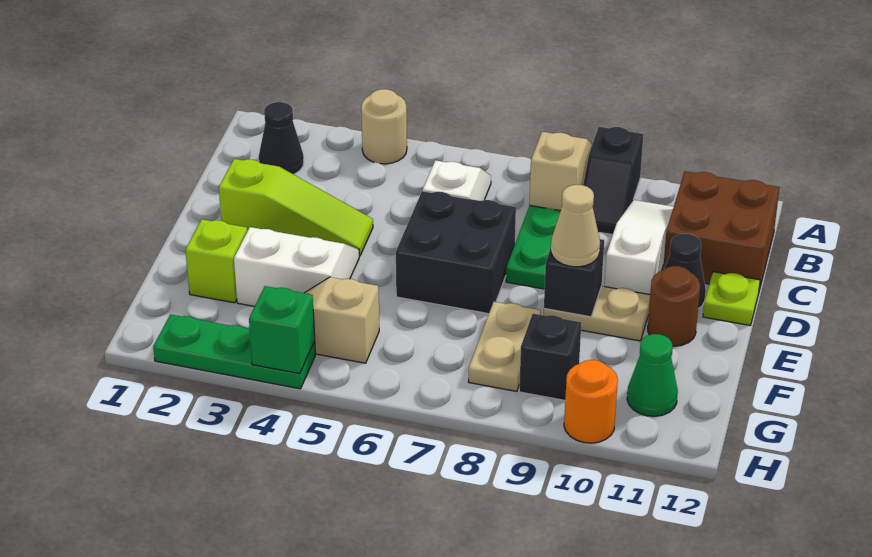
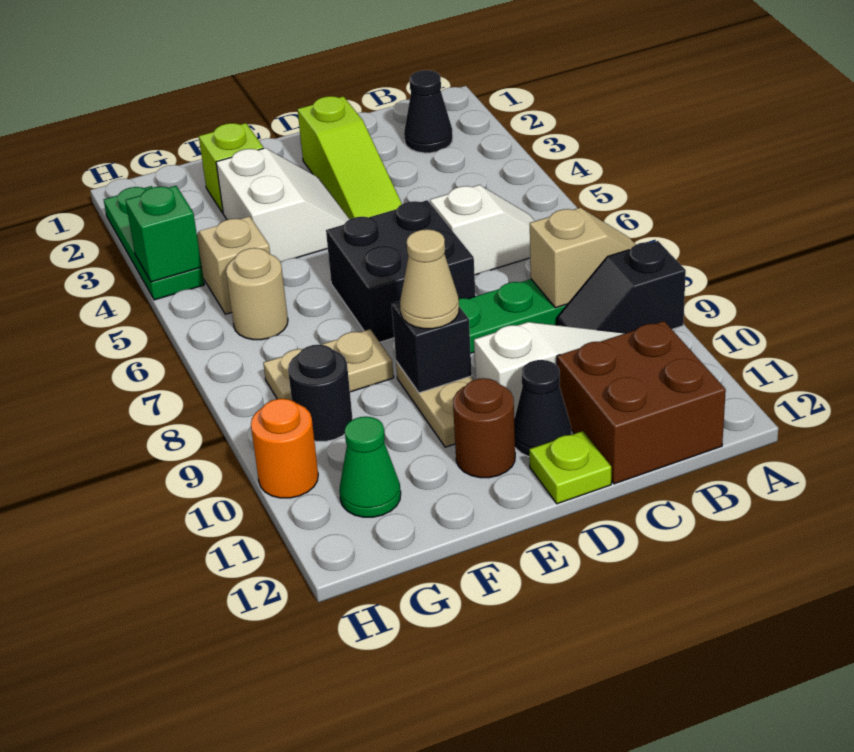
tan round brick A4 level 1 -> tan round brick G6 level 1
black brick G9 level 1 -> black round brick G9 level 1

